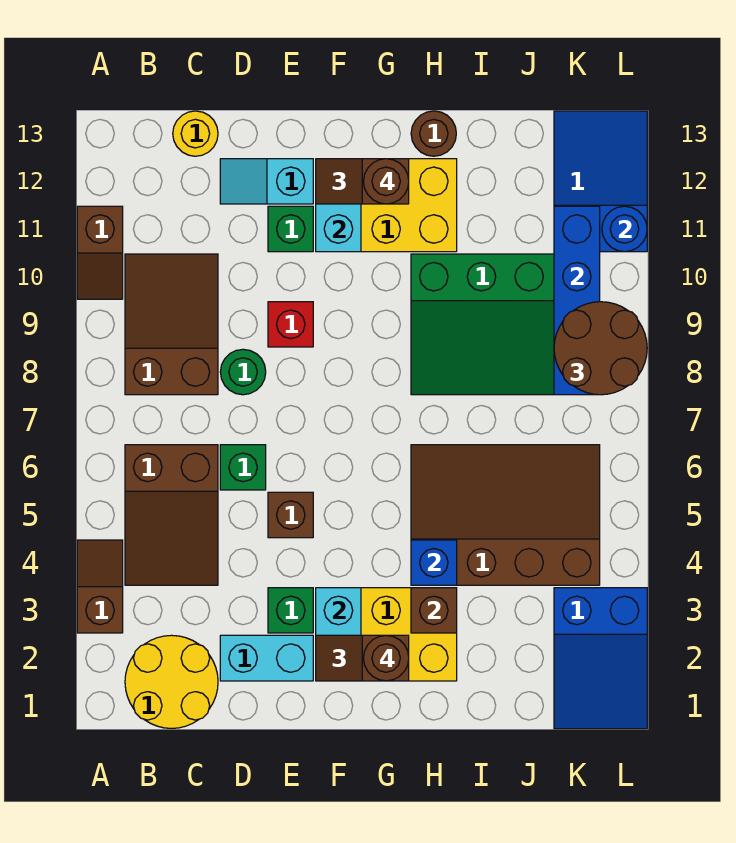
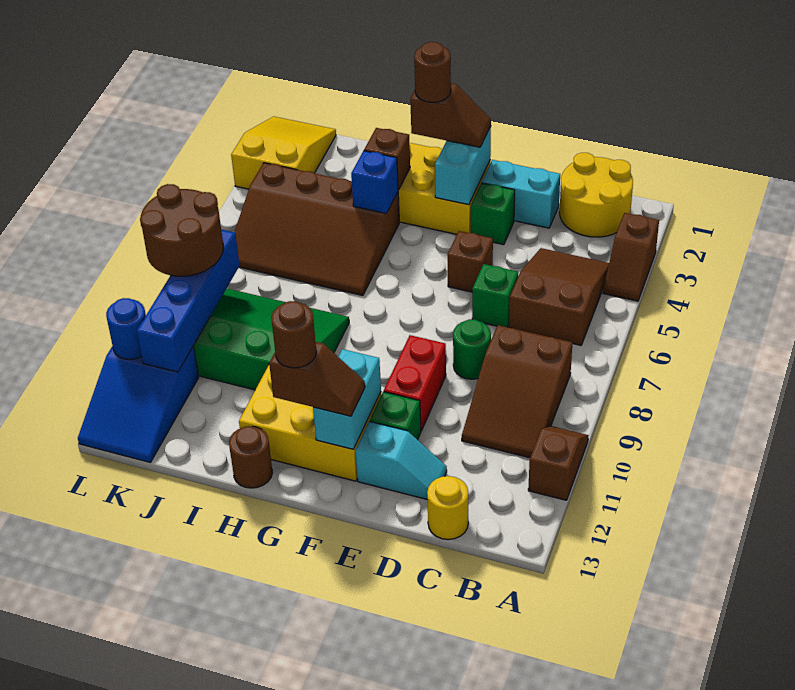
red brick E9 level 1 -> red brick E9:E10 level 1
blue slope K1:L3 level 1 top 3 -> yellow slope K1:L3 level 1 top 3

